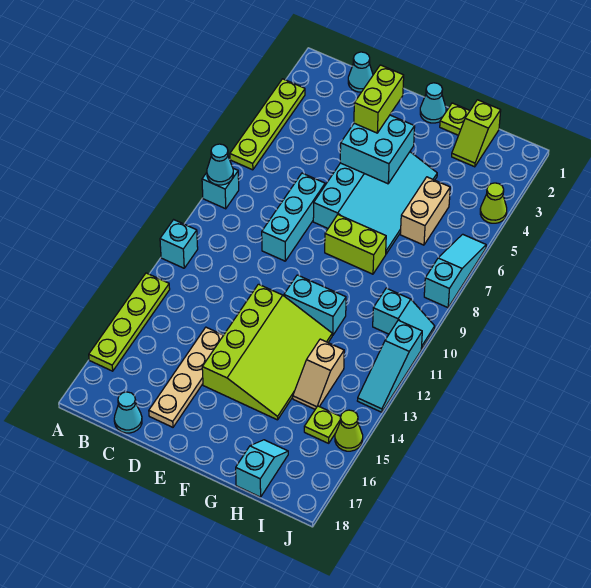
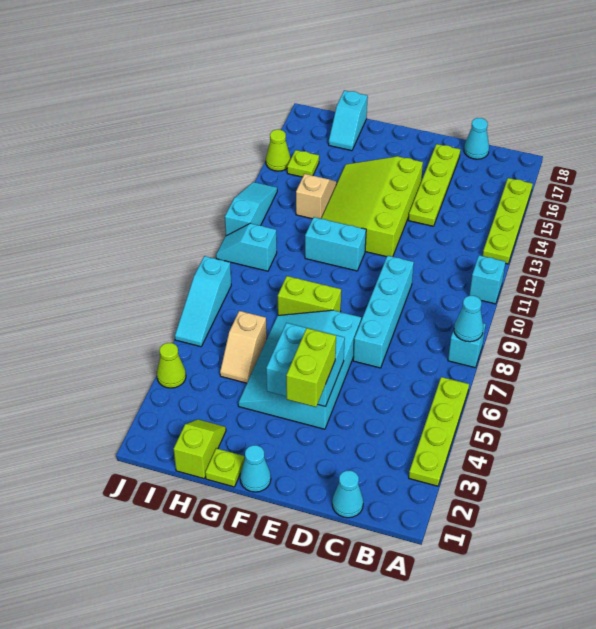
cyan brick D7:D9 level 1 -> cyan brick D7:D10 level 1
tan plate D14:D17 level 1 -> lime plate D14:D17 level 1
tan brick H5:H6 level 1 -> tan slope H5:H6 level 1 top 6

